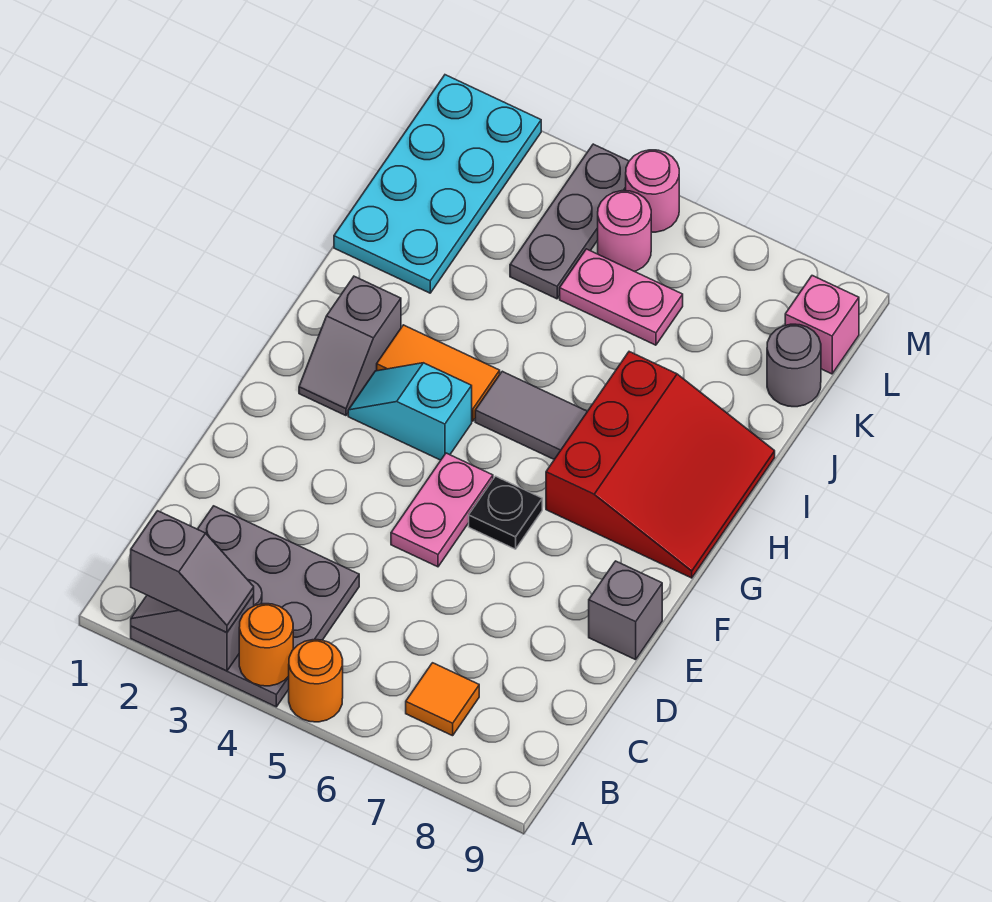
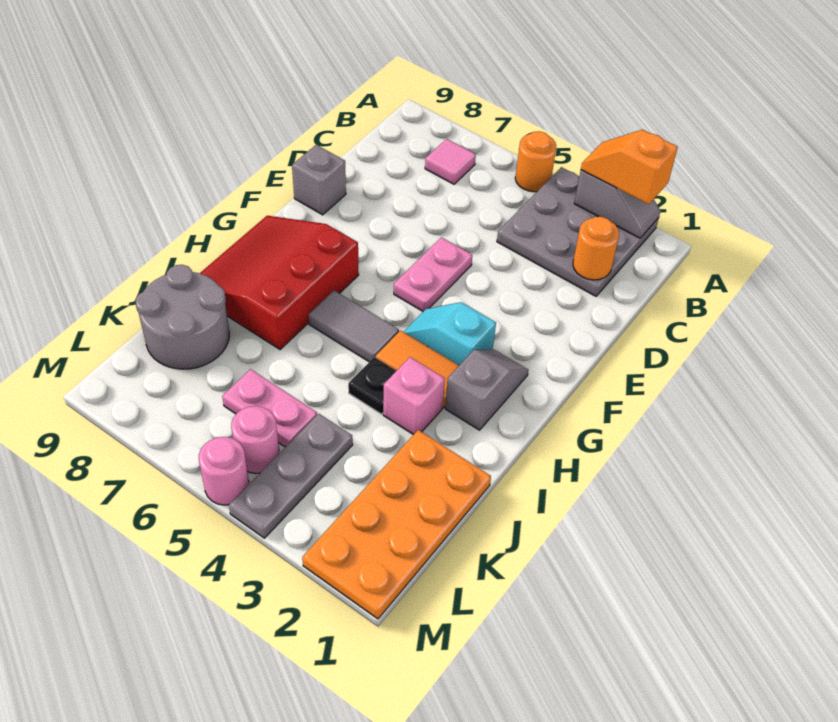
grey slope A2:A3 level 3 top 2 -> orange slope A2:A3 level 3 top 2
orange round brick A4 level 2 -> orange round brick C2 level 2
orange tile B7 level 1 -> pink tile B7 level 1
black plate F6 level 1 -> black plate I4 level 1
cyan slope G3:G4 level 1 top 4 -> cyan slope G3:G4 level 1 top 3
cyan plate J1:M2 level 1 -> orange plate J1:M2 level 1
grey round brick K9 level 1 -> grey round brick J8:K9 level 1
pink brick L9 level 1 -> pink brick I3 level 1

